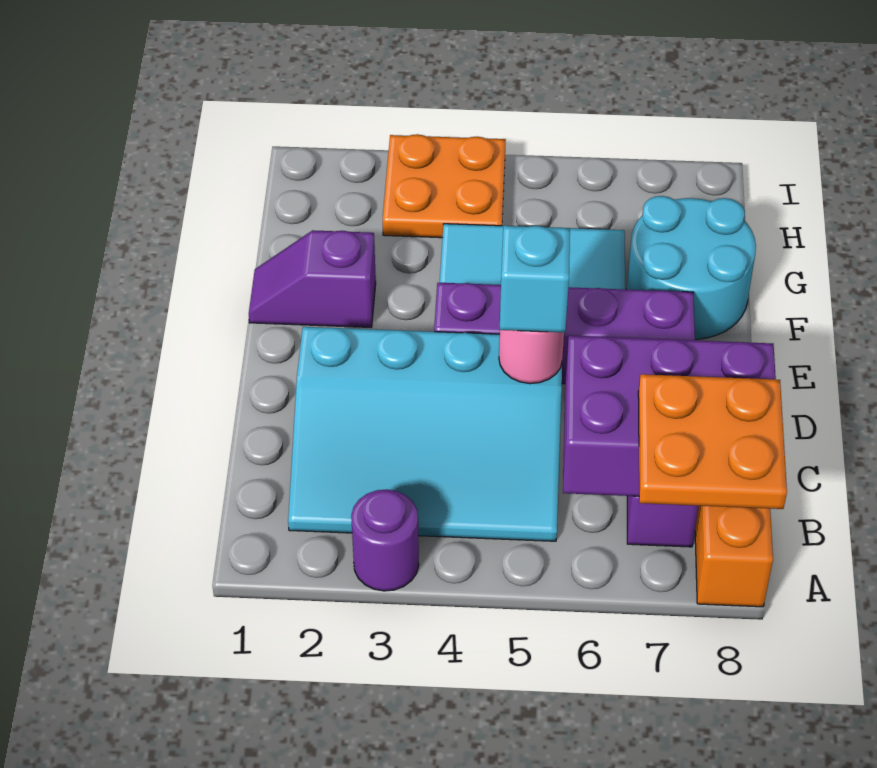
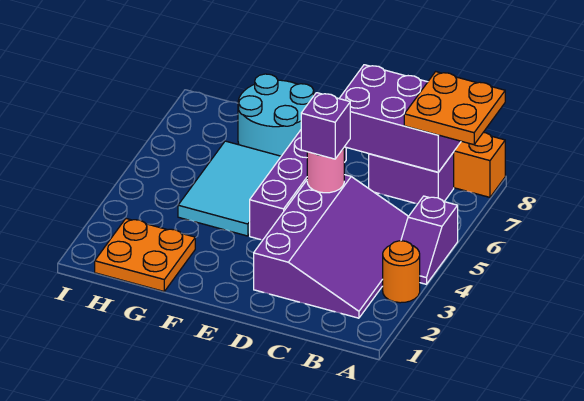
purple round brick A3 level 1 -> orange round brick A3 level 1
cyan slope B2:D5 level 1 top D -> purple slope B2:D5 level 1 top D
purple brick B6:C8 level 2 -> purple brick B7:D8 level 2
cyan brick D5 level 3 -> purple brick D5 level 3
purple slope F1:F2 level 1 top 2 -> purple slope A4:A5 level 1 top 5
orange plate H3:I4 level 1 -> orange plate G1:H2 level 1

